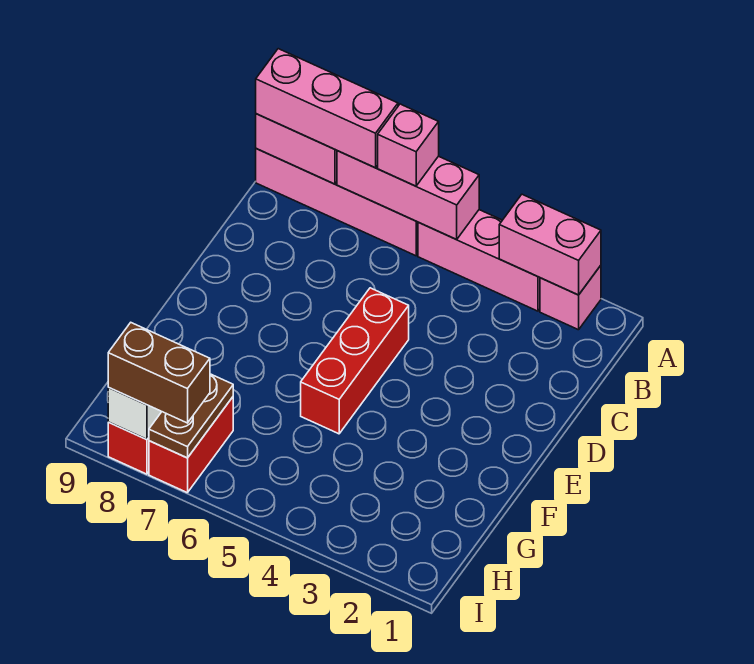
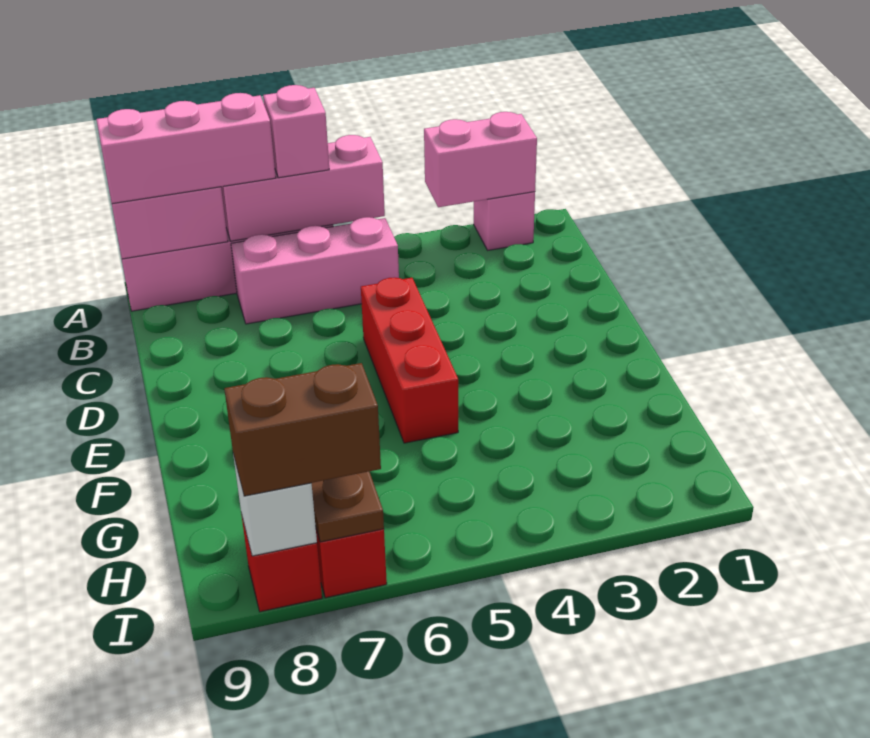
pink brick A3:A5 level 1 -> pink brick B5:B7 level 1

